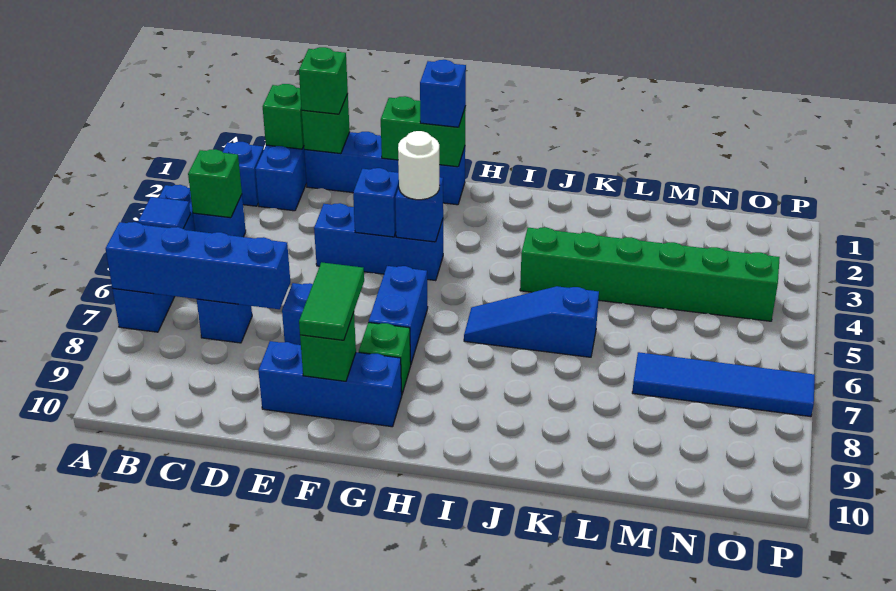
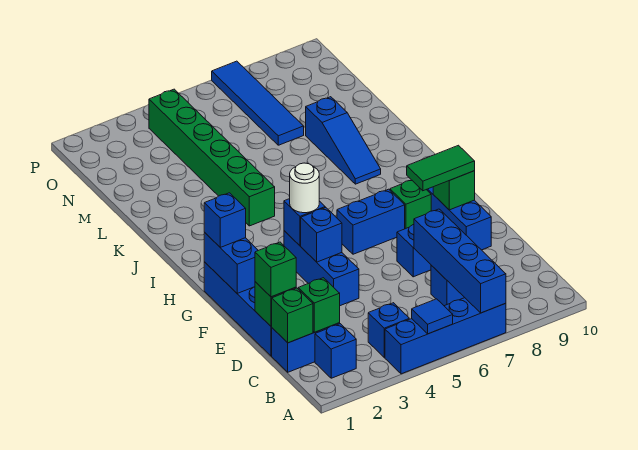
green brick B4 level 2 -> green brick C2 level 2
green brick F1:G1 level 2 -> blue brick F1:G1 level 2
blue slope I6:K6 level 1 top K -> blue slope J8:L8 level 1 top L

